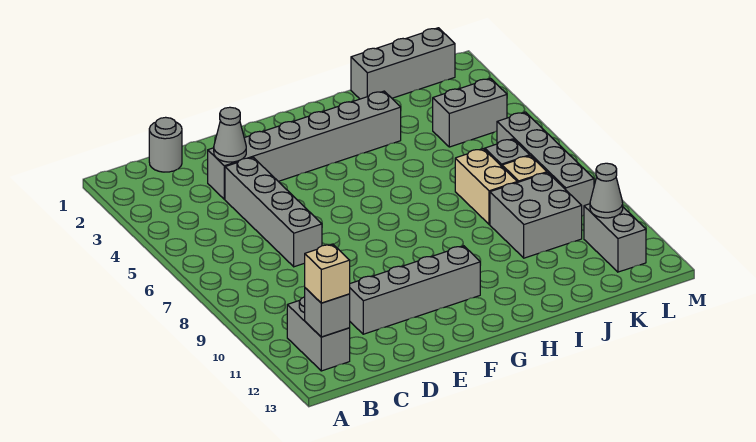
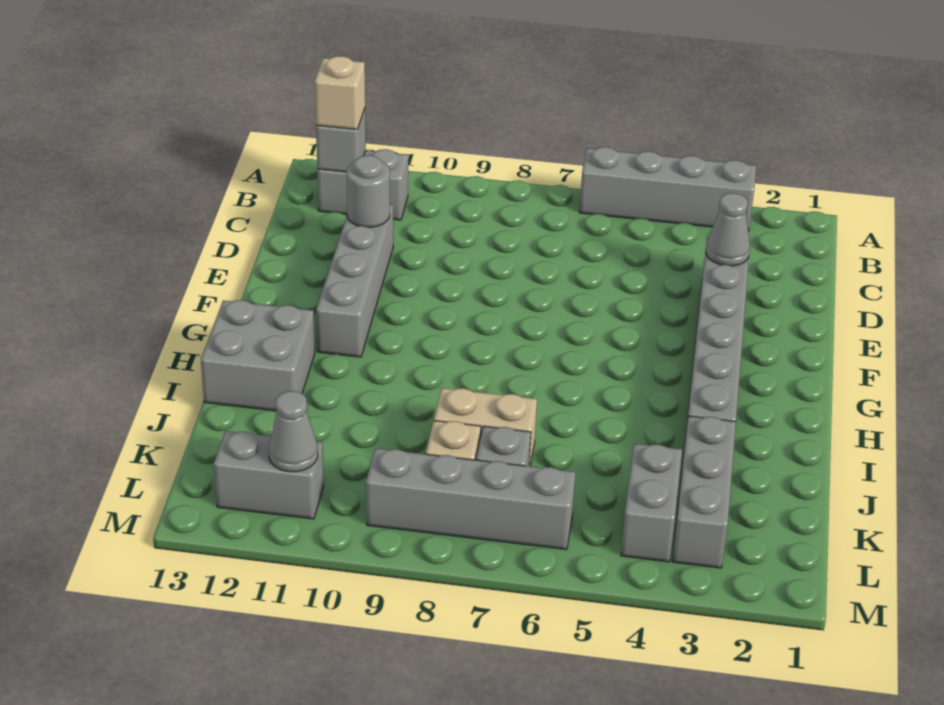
grey round brick C1 level 1 -> grey round brick D11 level 2
grey brick D4:D7 level 1 -> grey brick A3:A6 level 1
grey brick J1:L1 level 1 -> grey brick J3:L3 level 1
grey brick J9:K10 level 1 -> grey brick H12:I13 level 1

